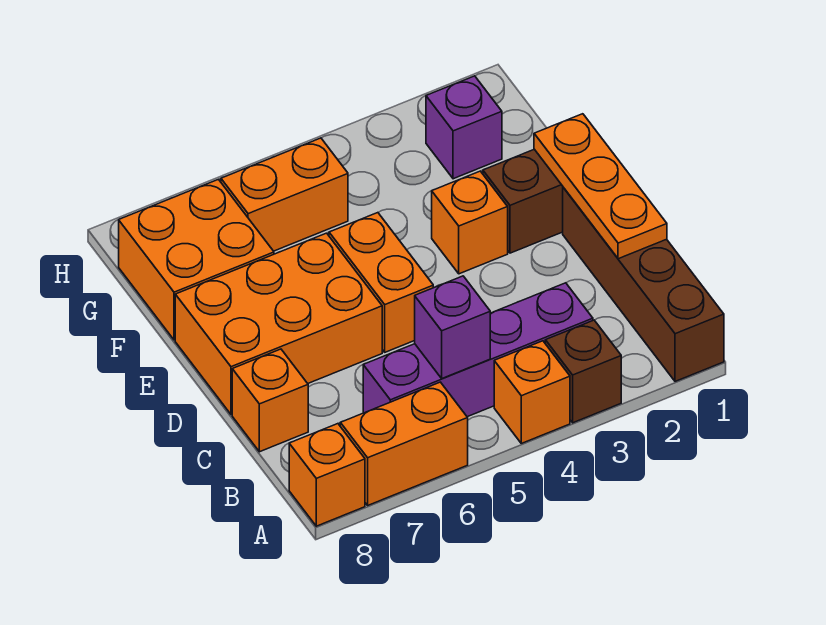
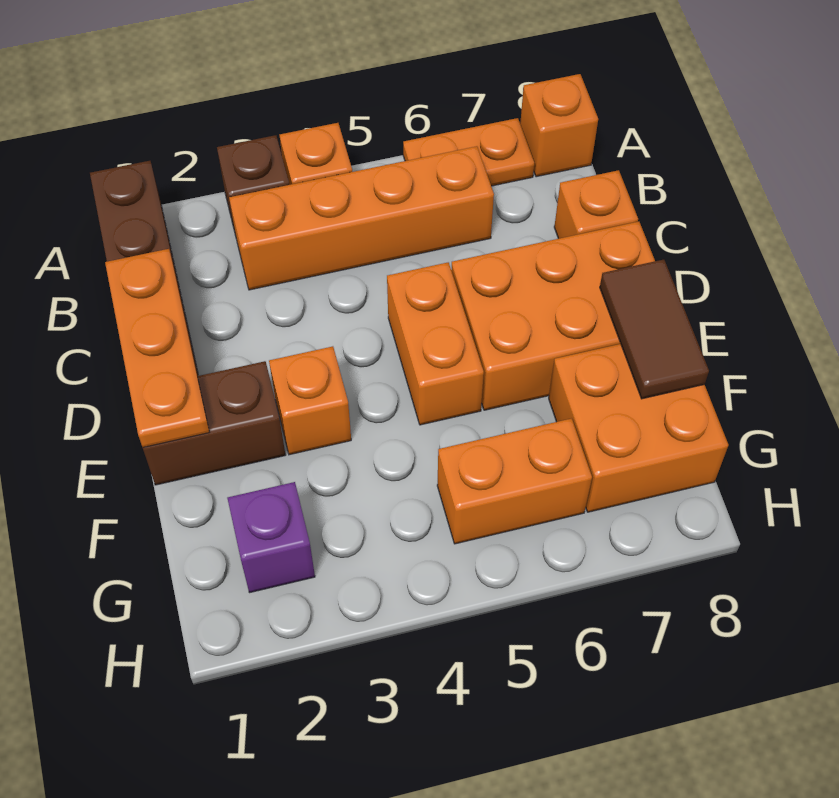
orange brick A6:A7 level 1 -> orange plate A6:A7 level 1
purple brick B3:B6 level 1 -> orange brick B3:B6 level 1
purple brick B5 level 2 -> none
none -> brown tile E8:F8 level 2

